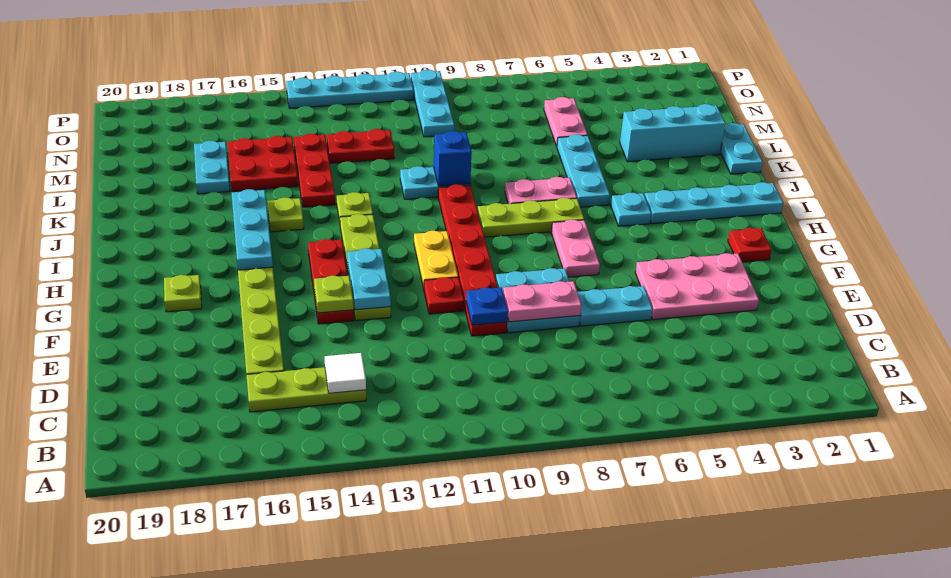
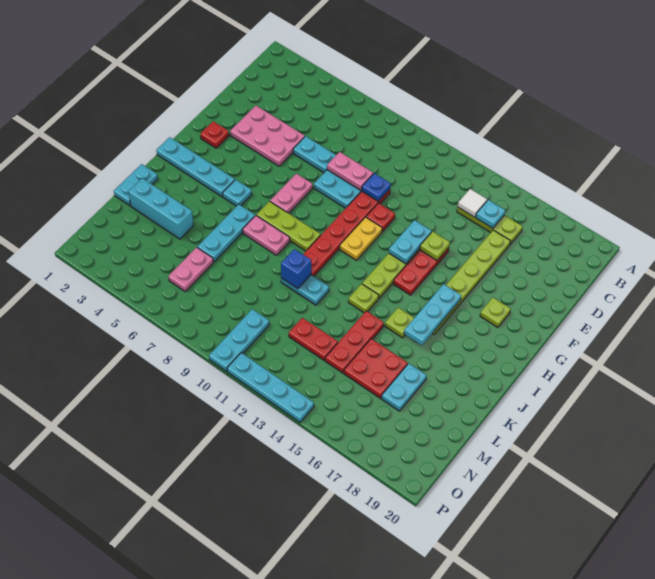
none -> cyan plate C15 level 2

